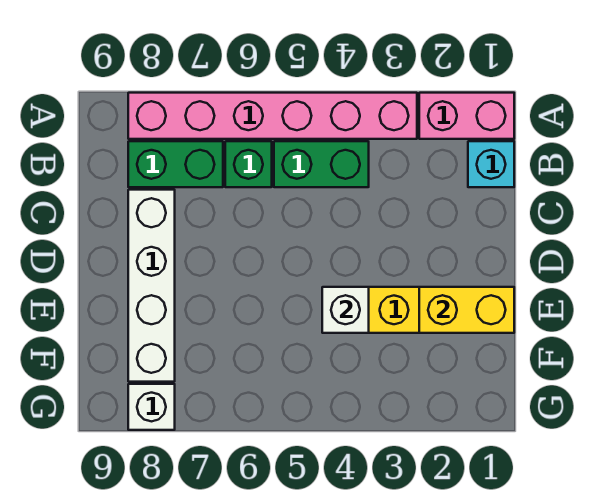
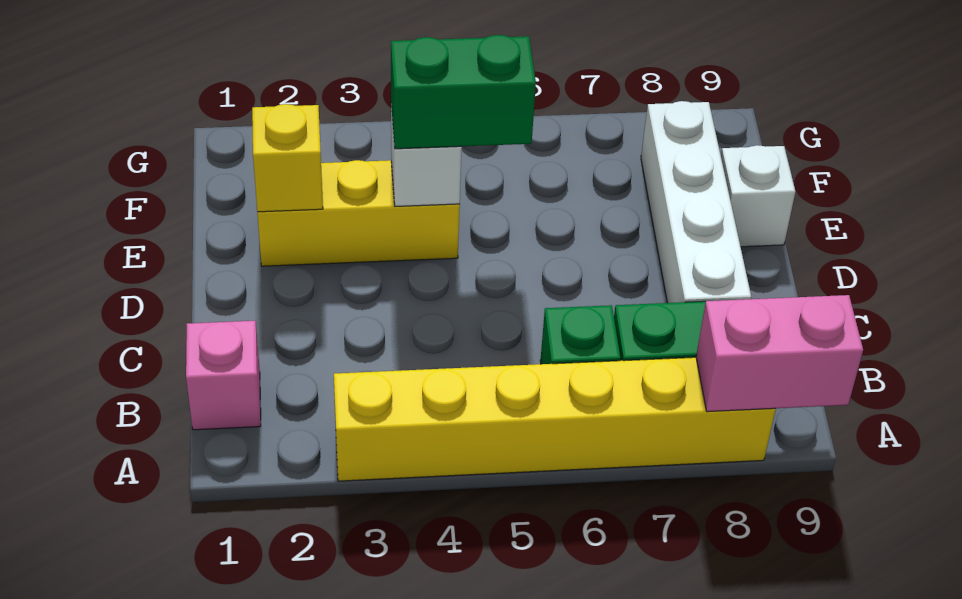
pink brick A1:A2 level 1 -> pink brick A8:A9 level 2
pink brick A3:A8 level 1 -> yellow brick A3:A8 level 1
cyan brick B1 level 1 -> pink brick B1 level 1
green brick B4:B5 level 1 -> green brick E4:E5 level 3
yellow brick E1:E2 level 2 -> yellow brick E2 level 2
white brick G8 level 1 -> white brick E9 level 1

